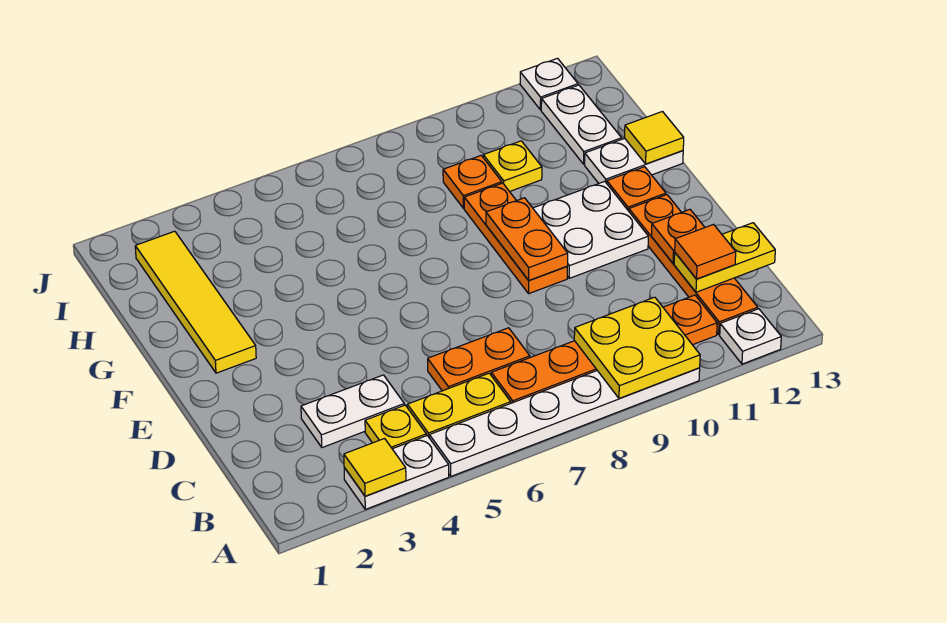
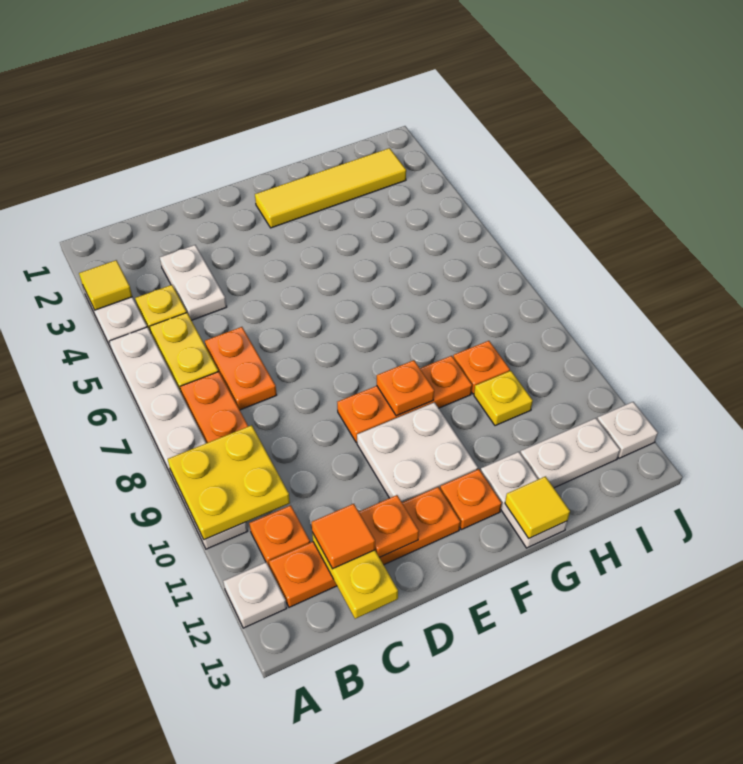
orange plate E9:F9 level 2 -> orange plate F9 level 2

